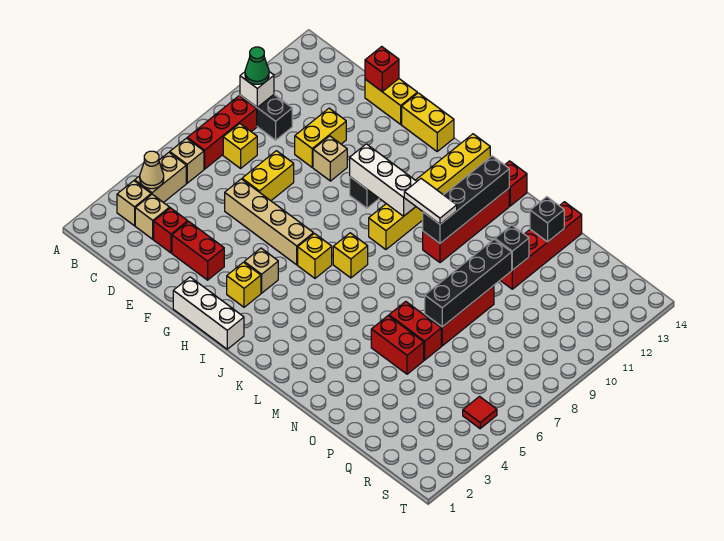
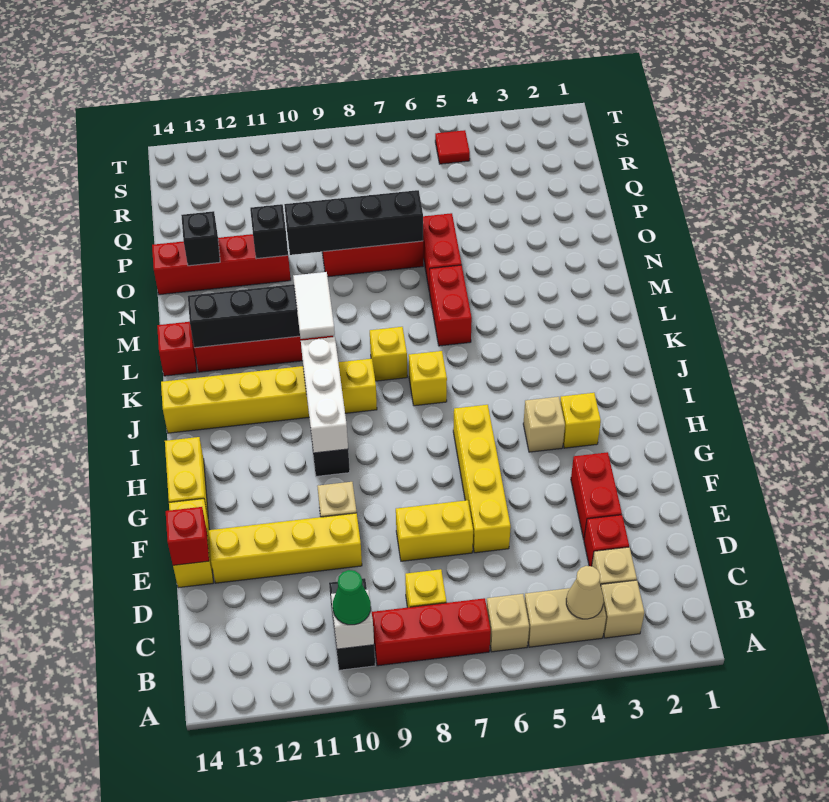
tan brick E6:H6 level 1 -> yellow brick E6:H6 level 1
yellow brick E10:E11 level 1 -> yellow brick E10:E13 level 1
white brick G1:I1 level 1 -> none
yellow brick I6 level 1 -> yellow brick K8 level 1
red brick N5:O5 level 1 -> red brick L6:M6 level 1

